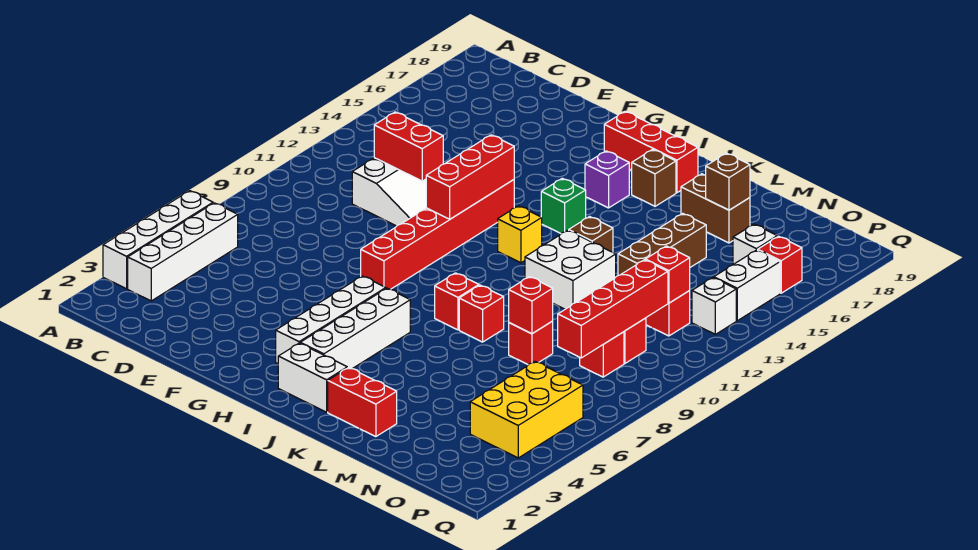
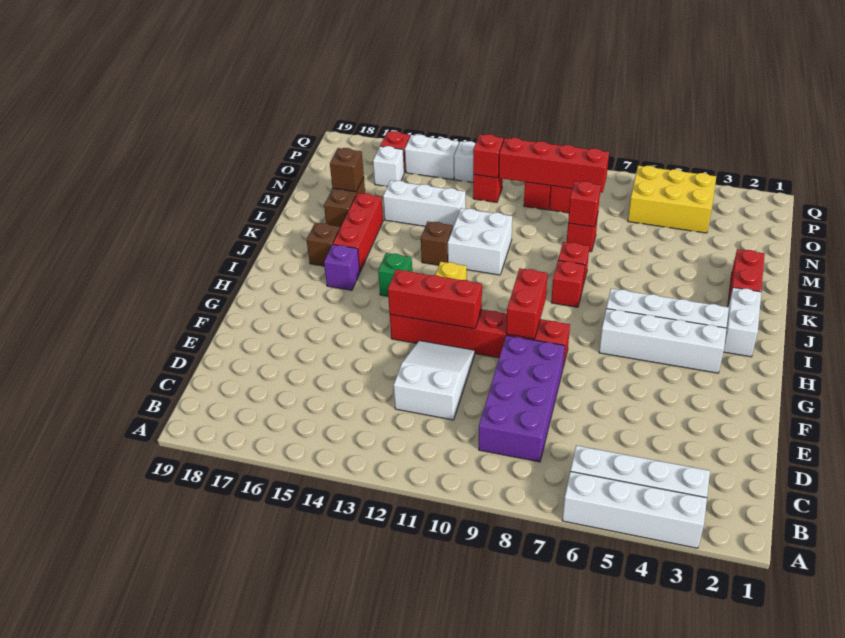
none -> purple brick C8:F9 level 1
red brick D12:E12 level 2 -> red brick G9:H9 level 2
red brick H18:J18 level 1 -> red brick J16:L16 level 1
brown brick M13:M15 level 1 -> white brick M13:M15 level 1

